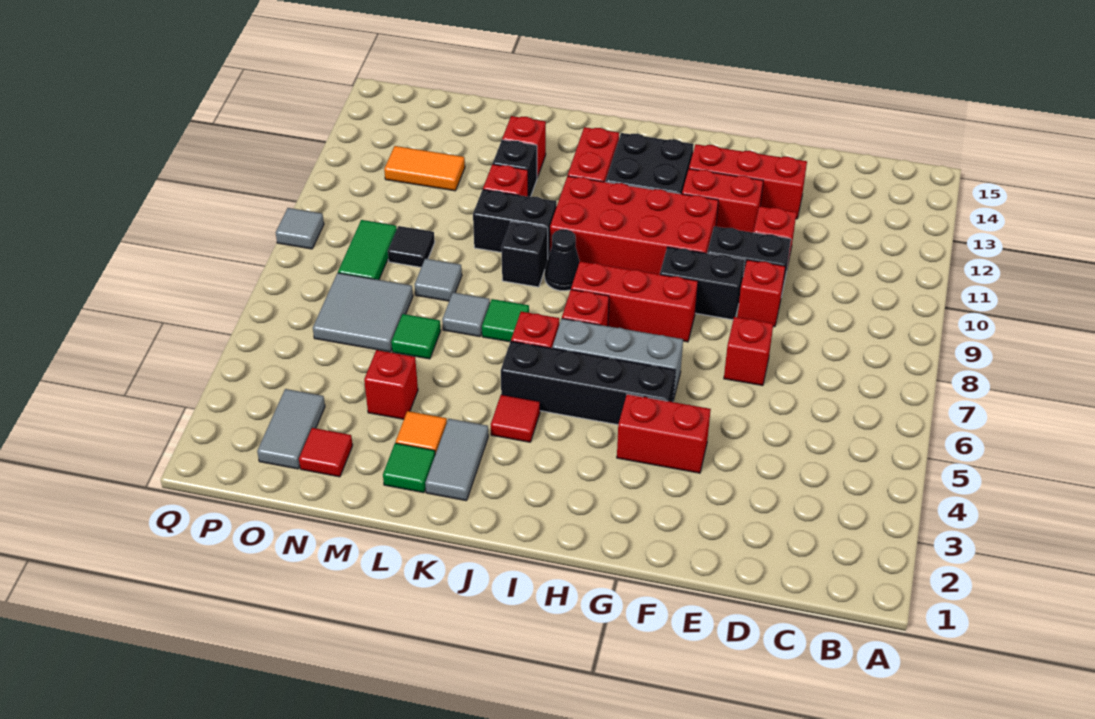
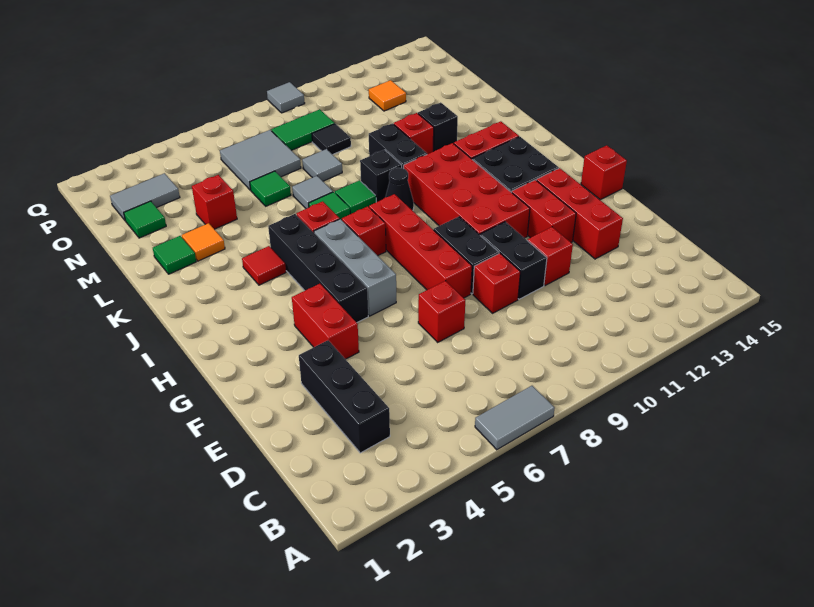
none -> black brick C3:E3 level 1
red brick G8:I8 level 1 -> red brick F8:I8 level 1
grey tile K2:K3 level 1 -> grey tile A6:A7 level 1
none -> green tile K8 level 1
red brick L13 level 1 -> red brick G15 level 1
red tile N2 level 1 -> green tile N2 level 1
orange tile N12:O12 level 1 -> orange tile O12 level 1

